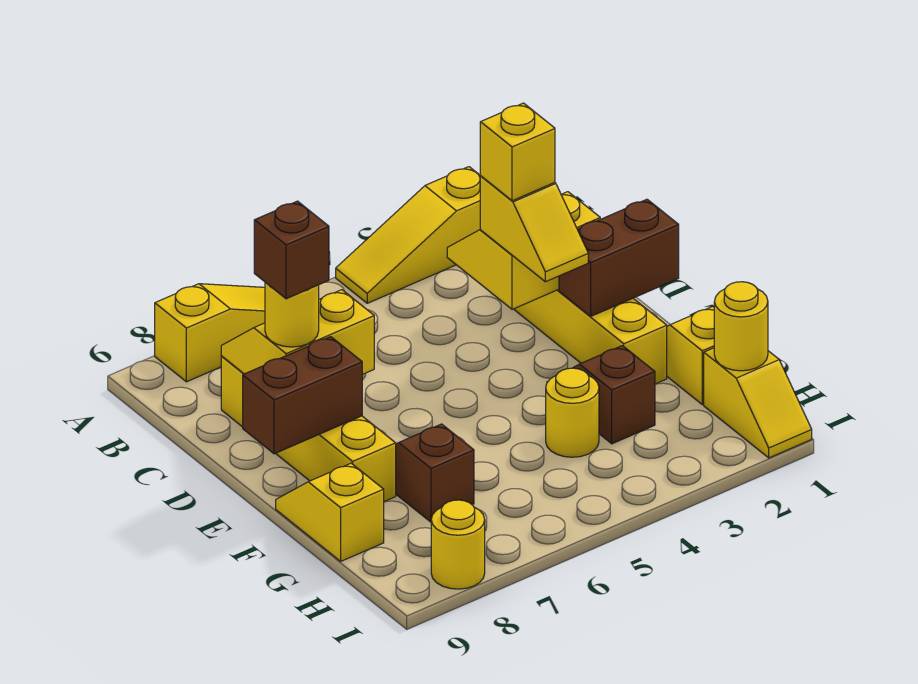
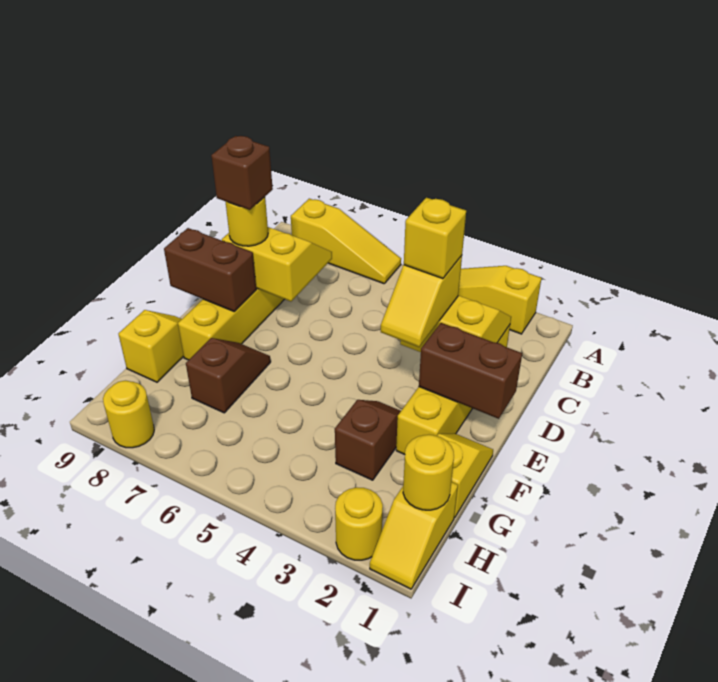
yellow round brick G4 level 1 -> yellow round brick I2 level 1

